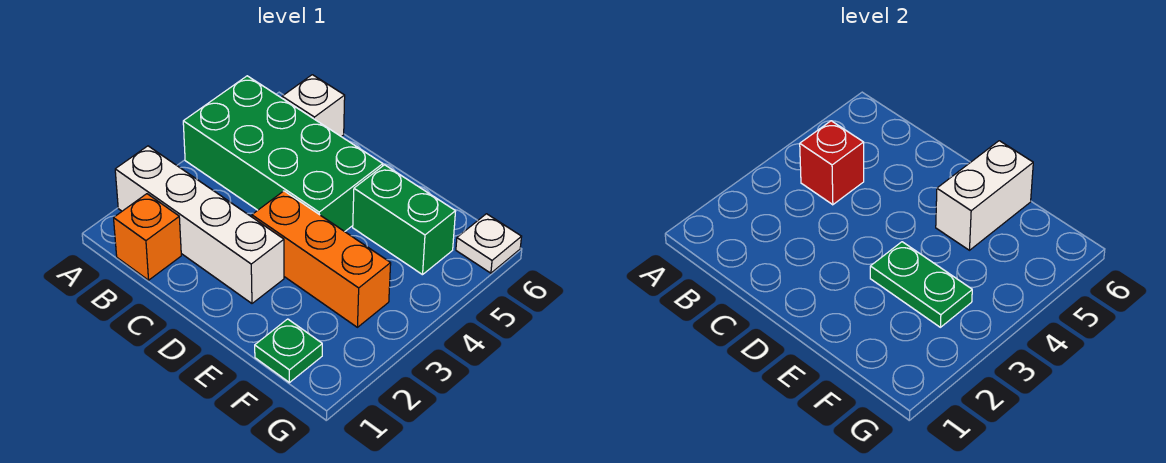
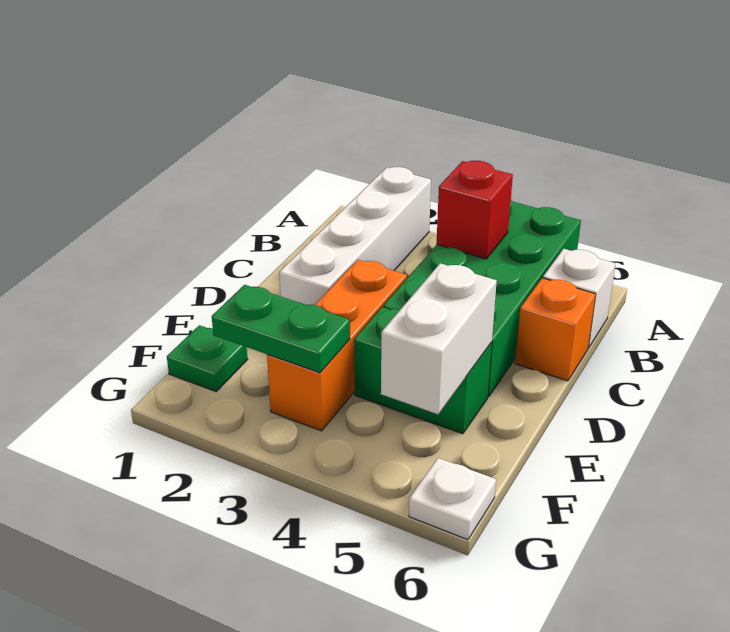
orange brick B1 level 1 -> orange brick C6 level 1
green plate E3:F3 level 2 -> green plate F2:F3 level 2
green brick E5:F5 level 1 -> green brick E4:E5 level 1
white brick E5:E6 level 2 -> white brick E5:F5 level 2

